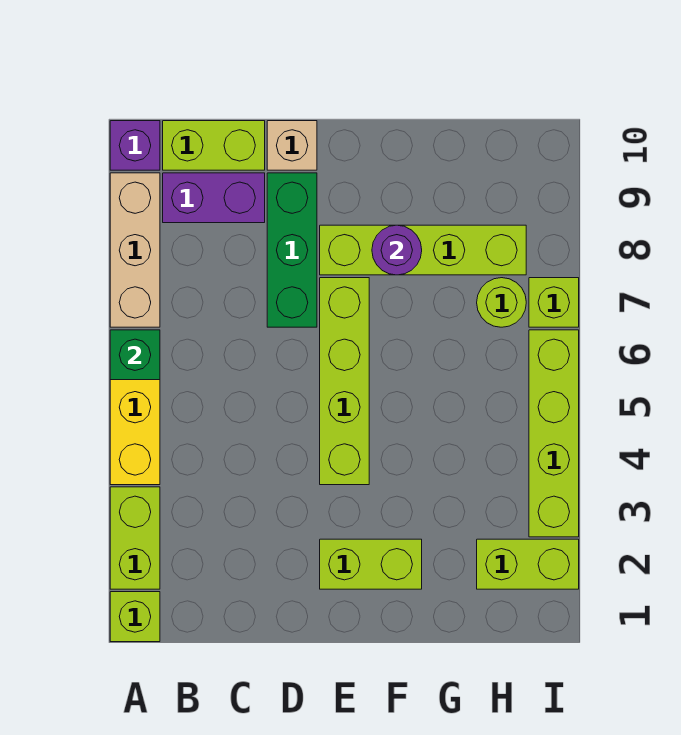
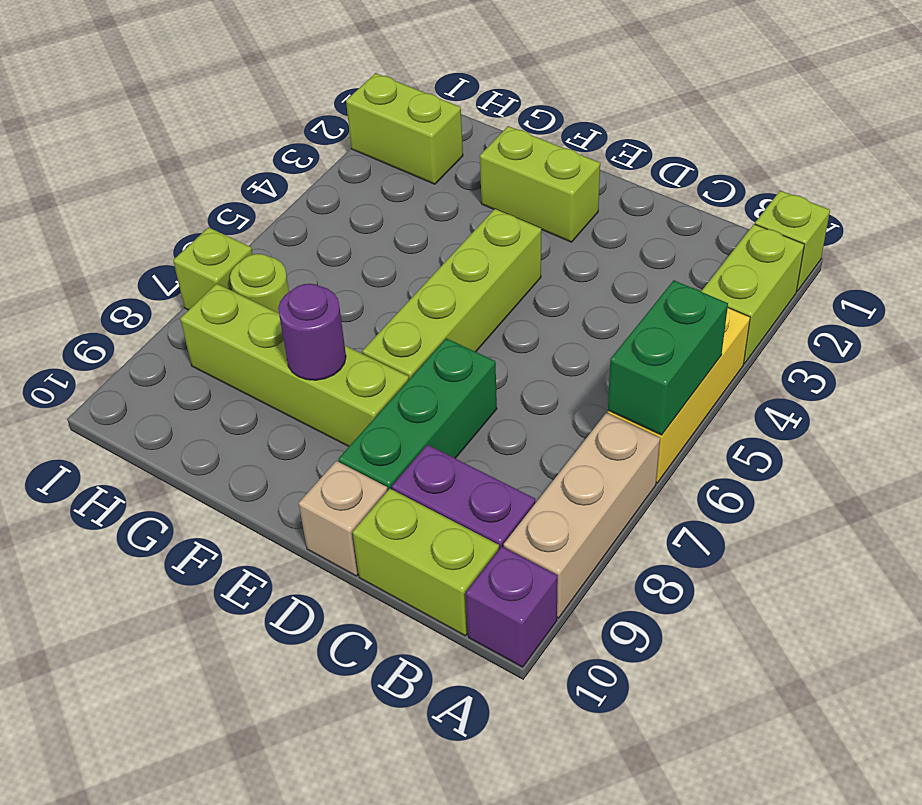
green brick A6 level 2 -> green brick A5:A6 level 2
lime brick I3:I6 level 1 -> none

